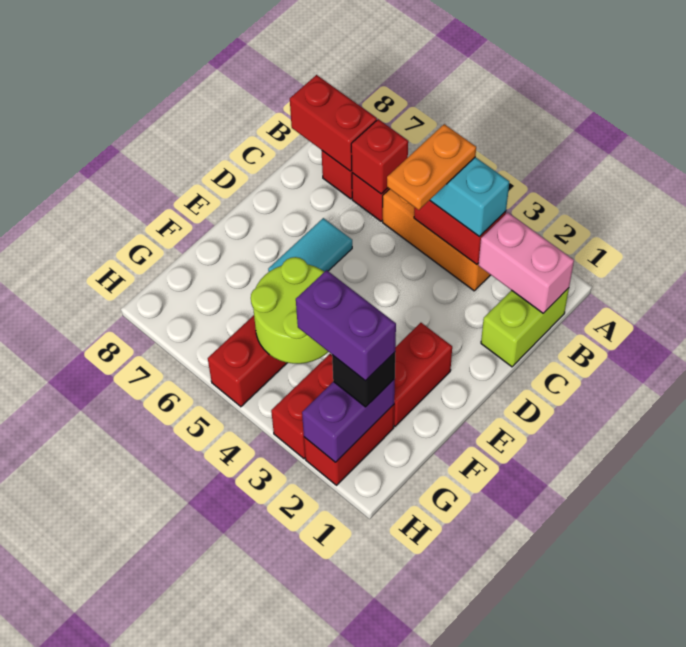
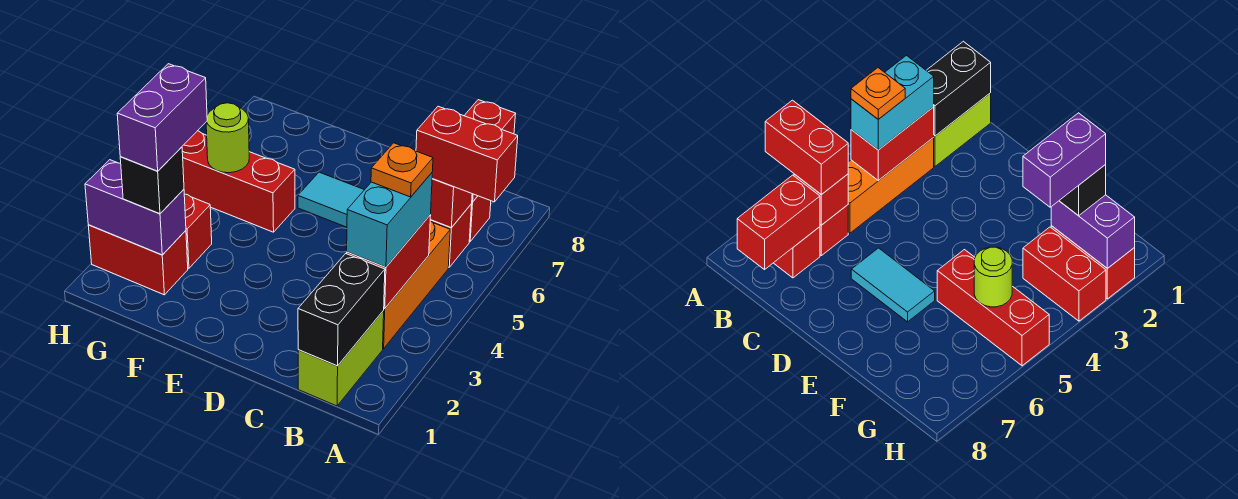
lime brick B1:C1 level 1 -> lime brick B1:B2 level 1
pink brick B1:B2 level 2 -> black brick B1:B2 level 2
orange plate B4:C4 level 4 -> orange plate B4 level 4
red brick E2:F2 level 1 -> red brick A6:B6 level 3
lime round brick F4:G5 level 2 -> lime round brick G5 level 2

